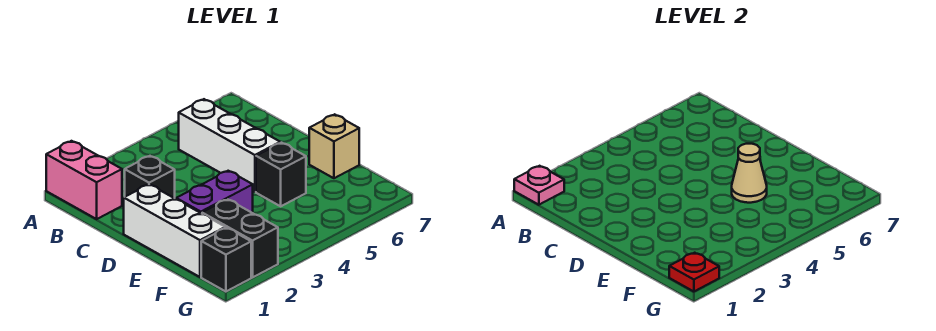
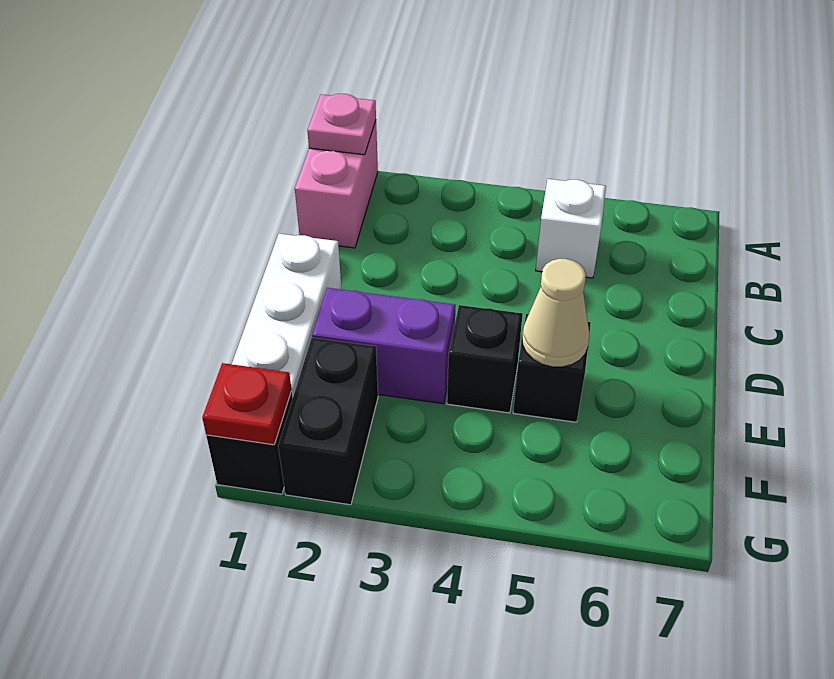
white brick B5:D5 level 1 -> white brick B5 level 1
black brick C2 level 1 -> black brick E4 level 1
tan brick E7 level 1 -> none

